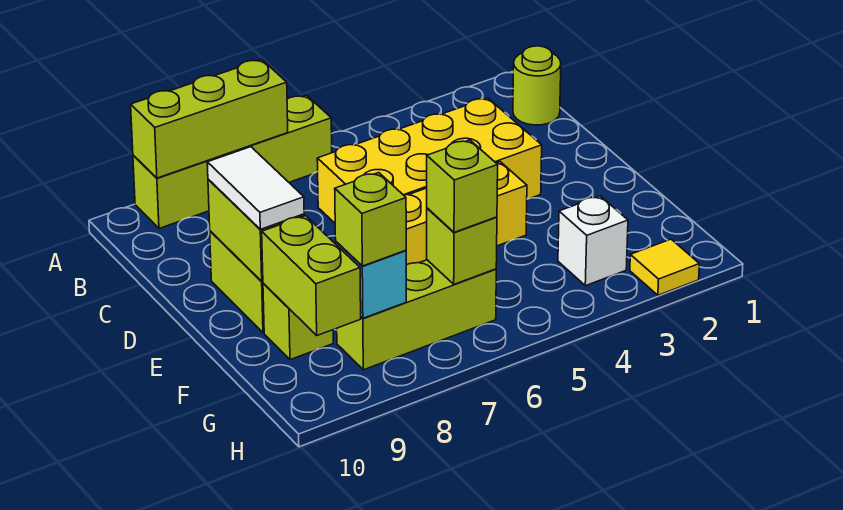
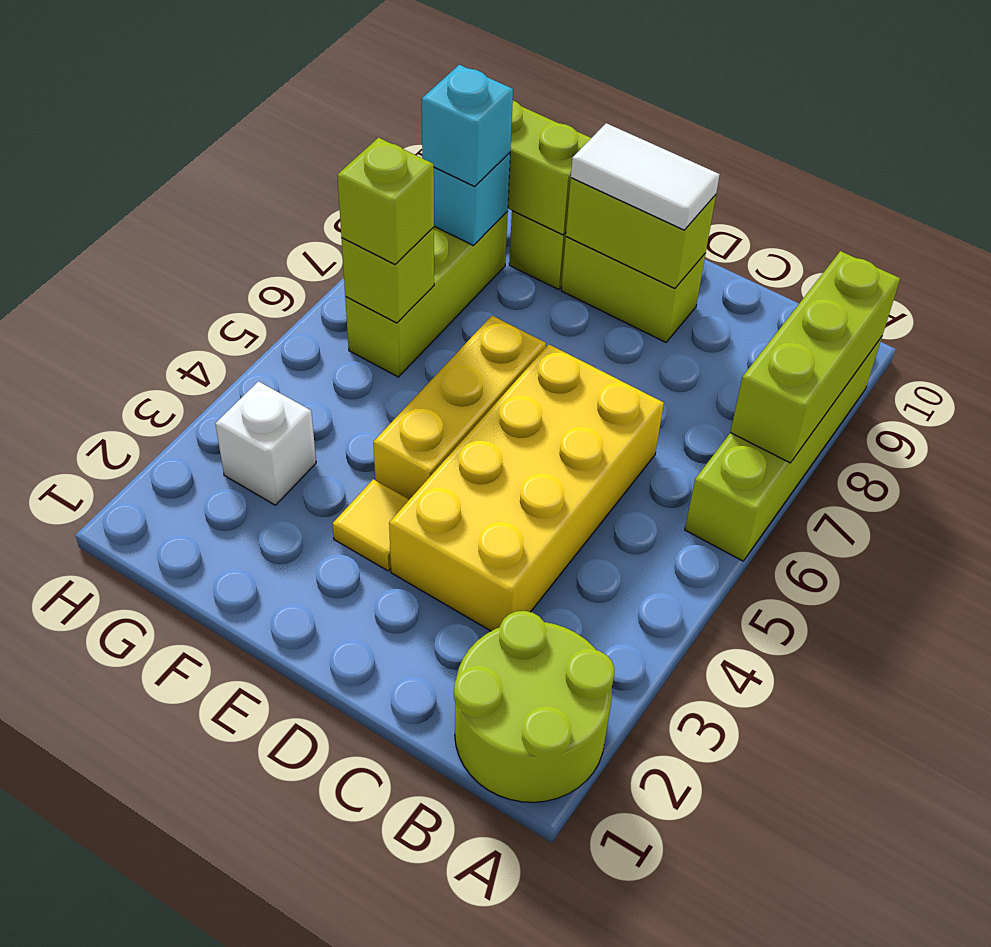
lime round brick B1 level 1 -> lime round brick A1:B2 level 1
lime brick G8 level 3 -> cyan brick G8 level 3
yellow tile H2 level 1 -> yellow tile E3 level 1

